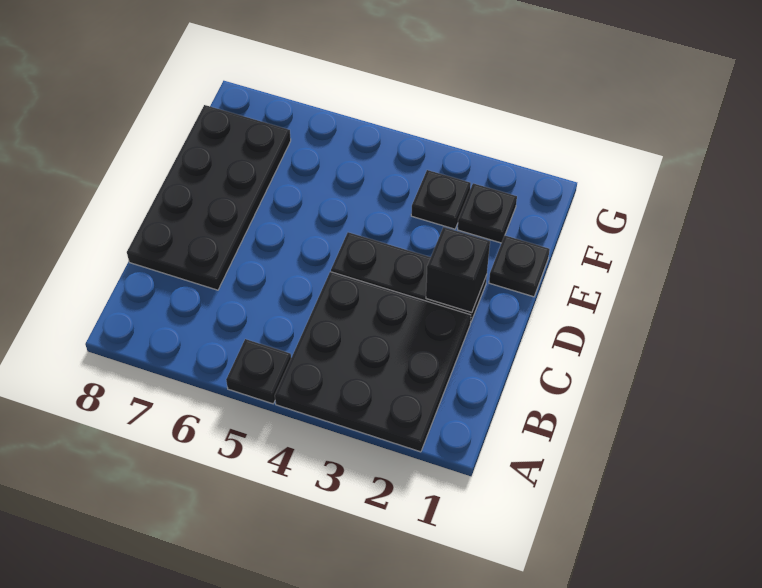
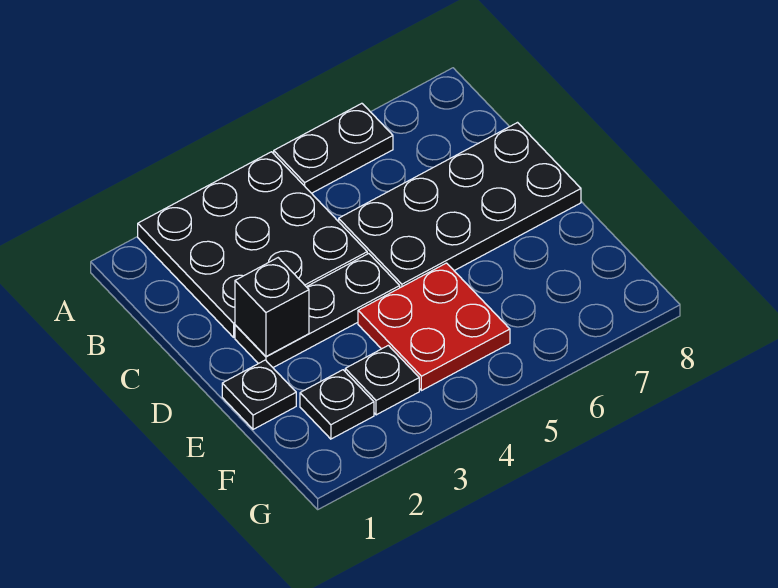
black plate A5 level 1 -> black plate A5:A6 level 1
black plate C7:F8 level 1 -> black plate C5:D8 level 1
none -> red plate E4:F5 level 1

